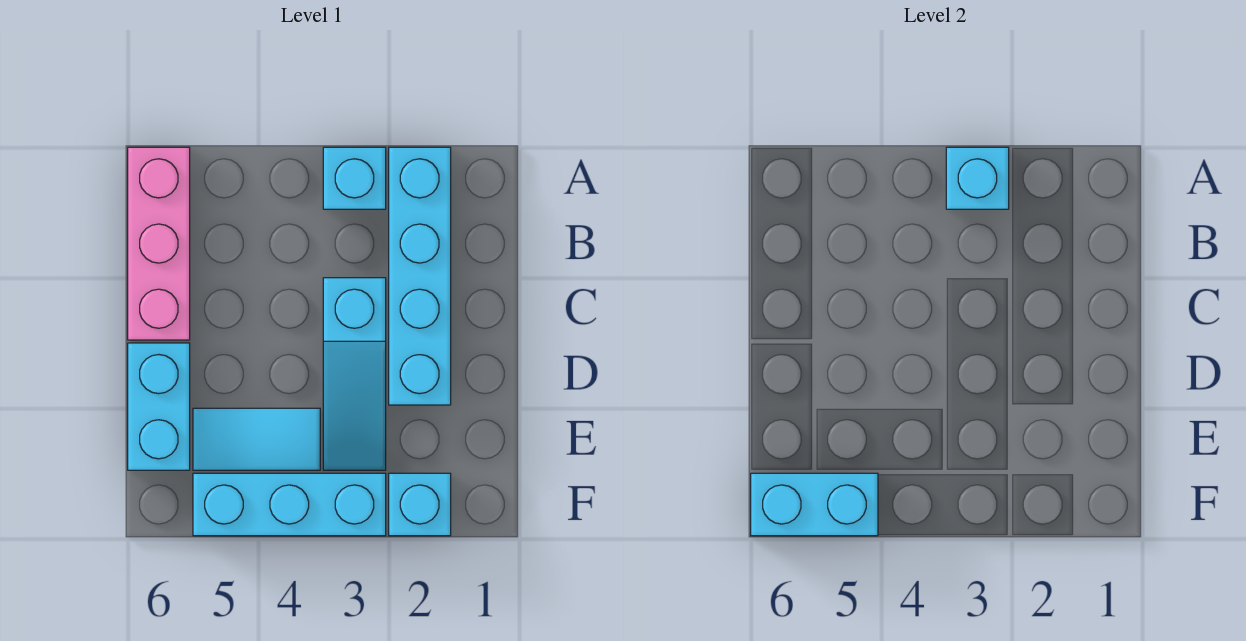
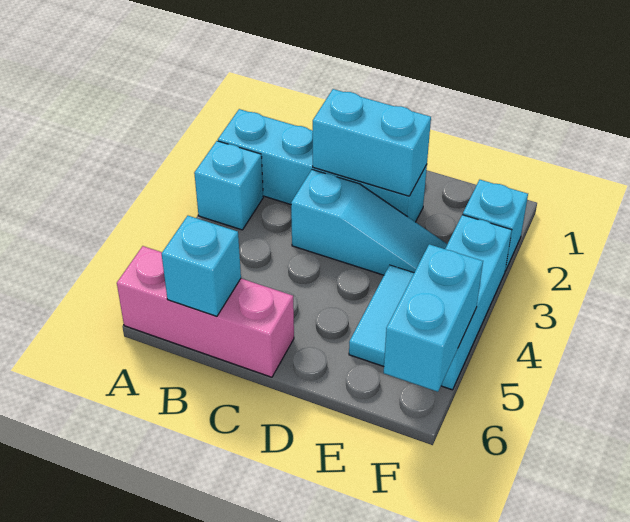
cyan brick A3 level 2 -> cyan brick B6 level 2
cyan brick D6:E6 level 1 -> cyan brick C2:D2 level 2

